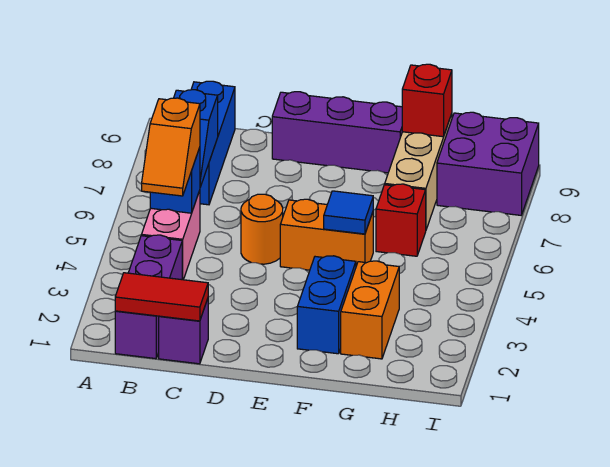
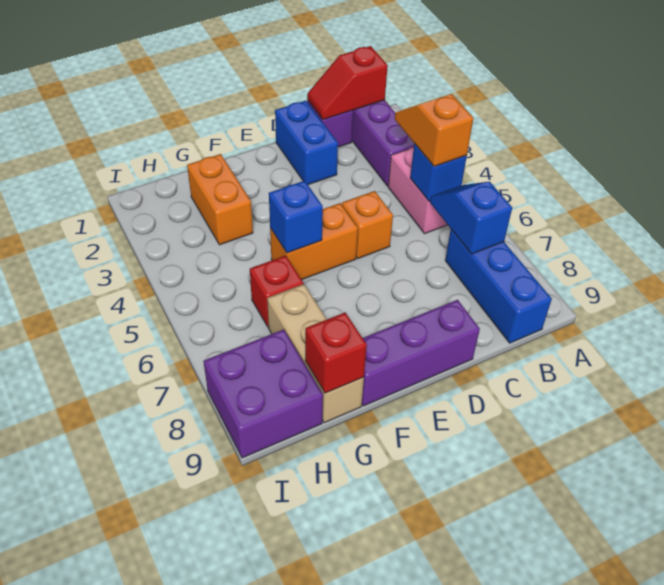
red tile B1:C1 level 2 -> red slope B1:C1 level 2 top B
orange round brick D5 level 1 -> orange brick D5 level 1
blue brick F2:F3 level 1 -> blue brick D1:D2 level 1
blue tile F5 level 2 -> blue brick F5 level 2

